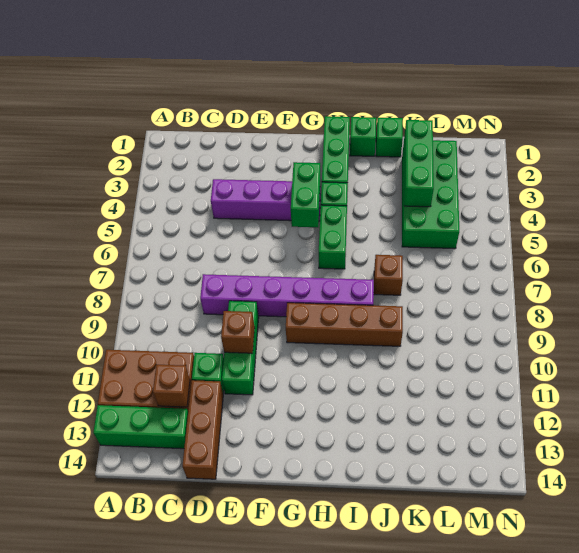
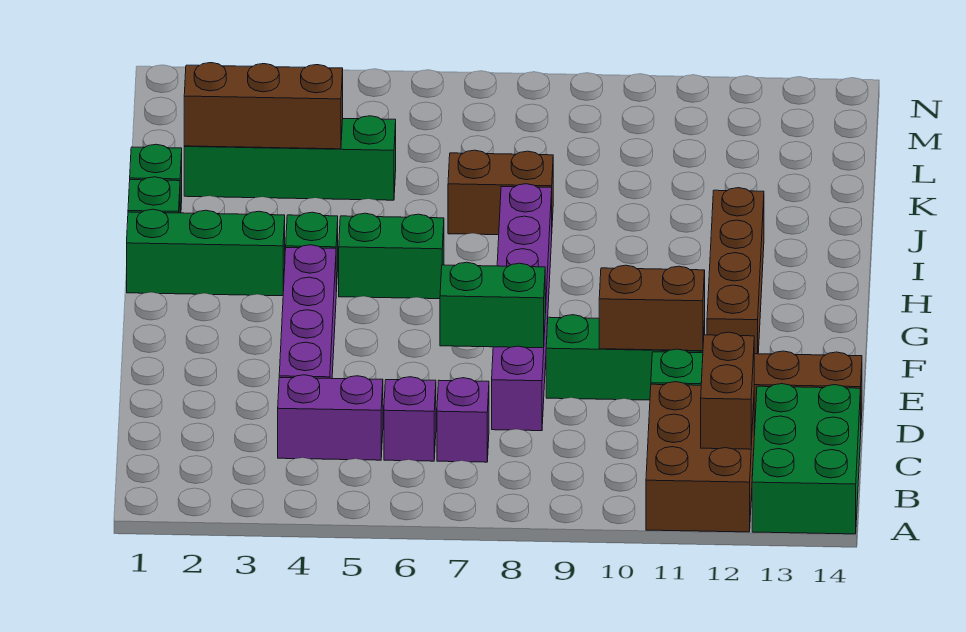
green brick A13:C13 level 1 -> green brick A13:C14 level 1
none -> purple brick C4:C5 level 1
none -> purple brick C6 level 1
none -> purple brick C7 level 1
brown brick C12 level 2 -> brown brick B12:C12 level 2
brown brick E10 level 2 -> brown brick E10:E11 level 2
green brick G4:G5 level 2 -> green brick E7:E8 level 2
brown brick G9:J9 level 1 -> brown brick F12:I12 level 1
brown brick J7 level 1 -> brown brick J7:J8 level 1
green brick K2:L5 level 1 -> green brick K2:K5 level 1
green brick K2:K4 level 2 -> brown brick K2:K4 level 2

